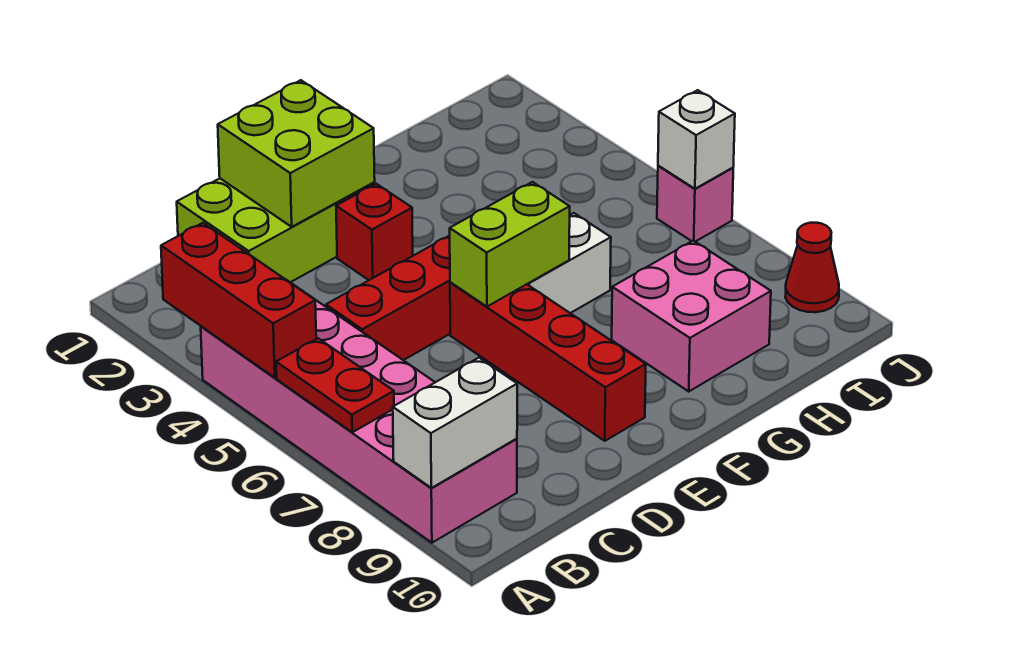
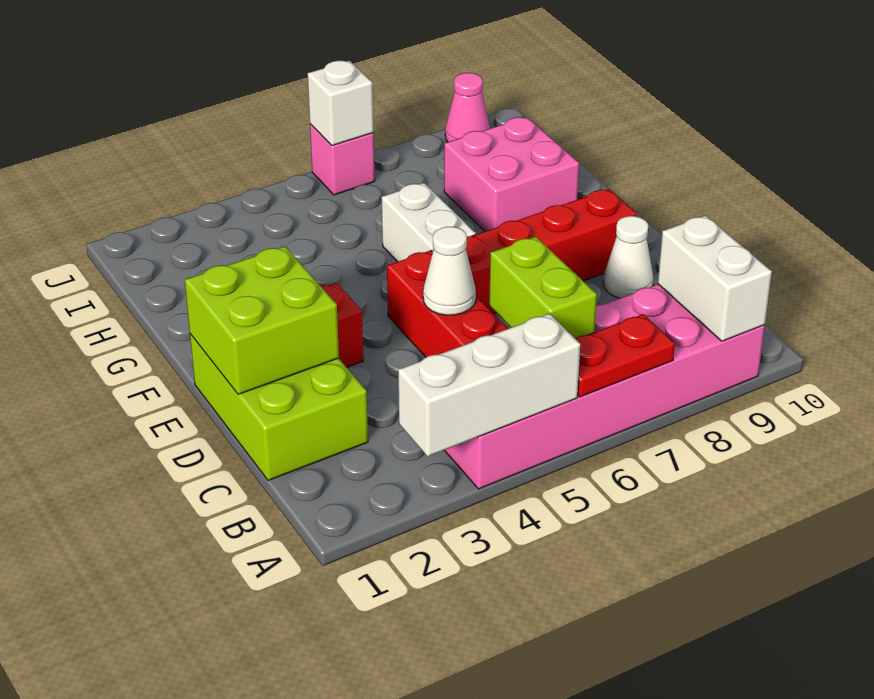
red brick A3:A5 level 2 -> white brick A3:A5 level 2
none -> white cone D5 level 2
none -> white cone D9 level 1
lime brick E6:F6 level 2 -> lime brick B6:C6 level 2
red cone J9 level 1 -> pink cone J9 level 1

